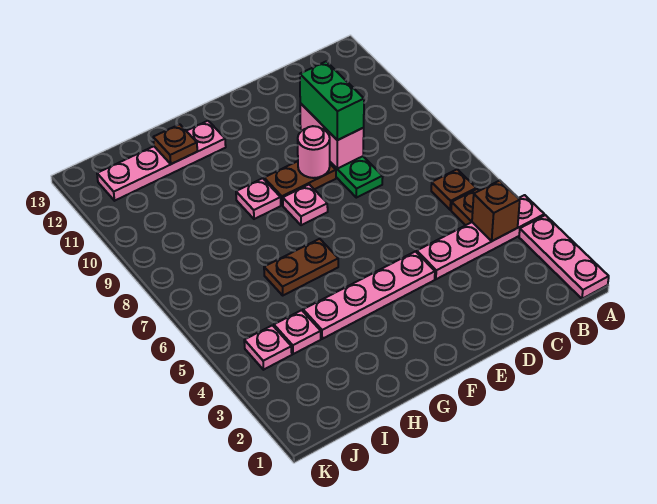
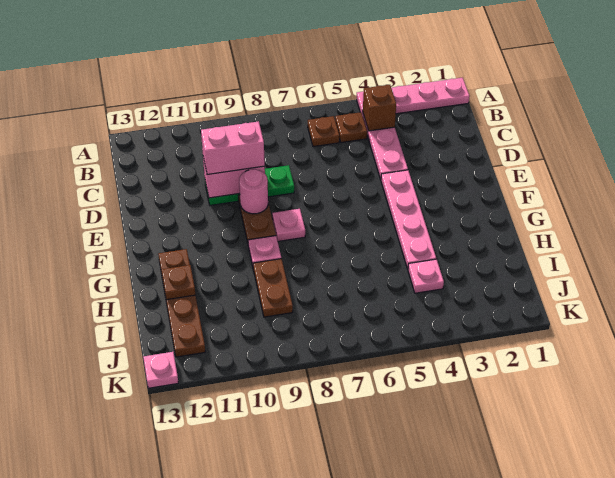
green brick D9:D10 level 3 -> pink brick D9:D10 level 3
brown plate G6:H6 level 1 -> brown plate H9:I9 level 1
pink plate G12:J12 level 1 -> brown plate G12:J12 level 1
pink plate J4 level 1 -> pink plate K13 level 1

